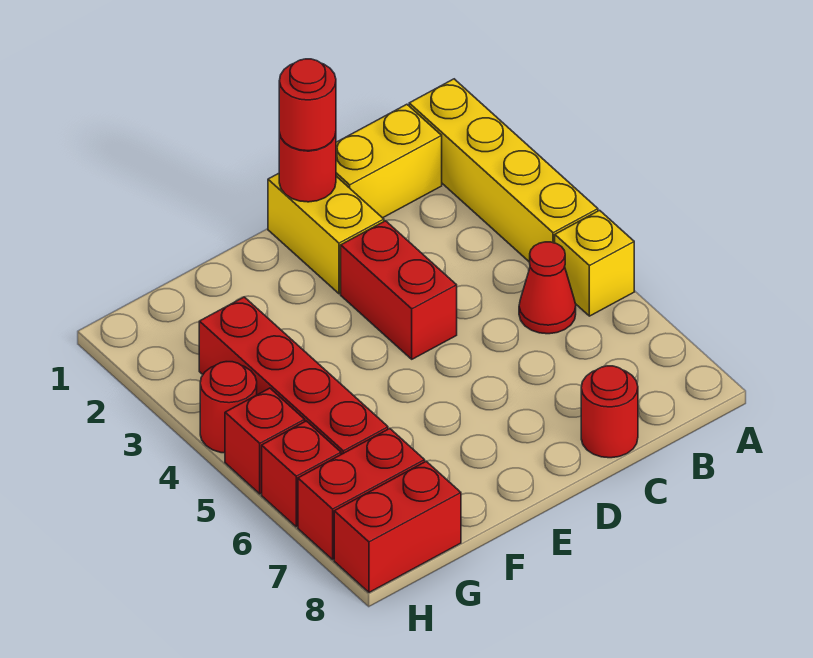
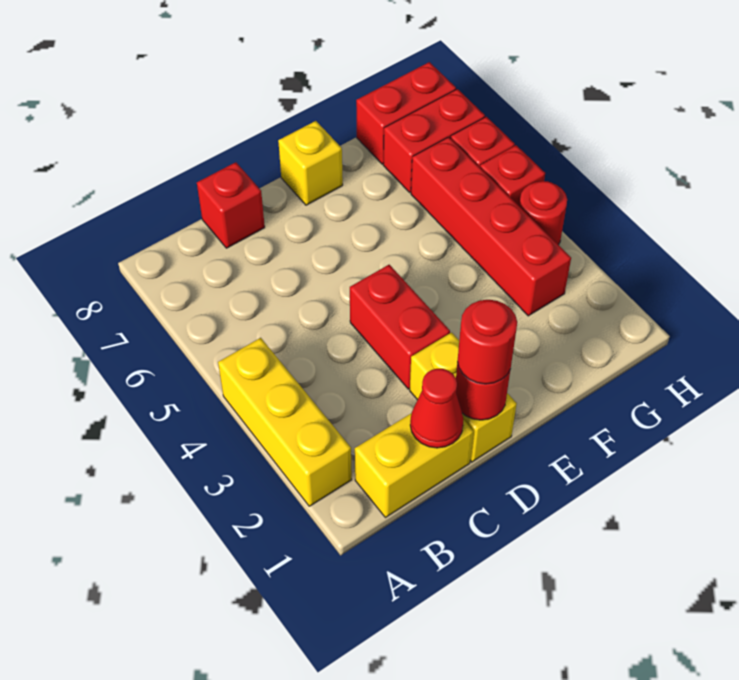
yellow brick A1:A4 level 1 -> yellow brick A2:A4 level 1
yellow brick A5 level 1 -> yellow brick E8 level 1
red cone B5 level 1 -> red cone C1 level 2
red round brick C8 level 1 -> red brick C8 level 1

